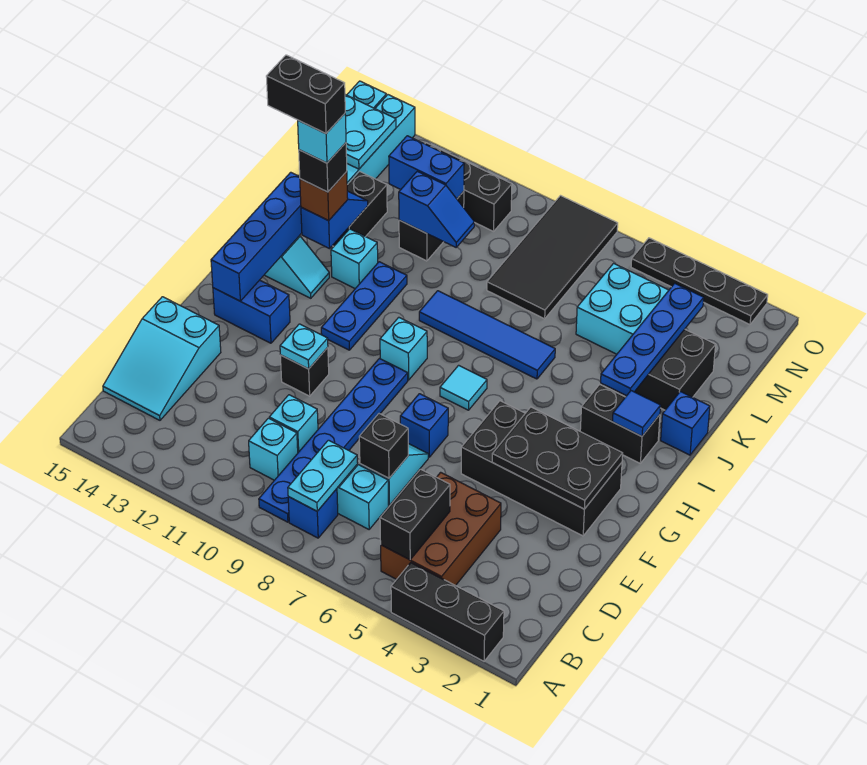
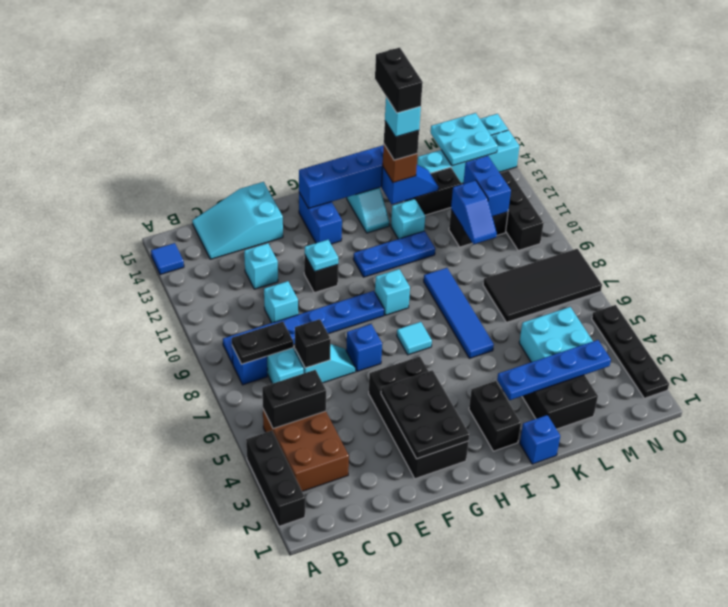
brown brick B4:D5 level 1 -> brown brick B3:C5 level 1
cyan plate B8:C8 level 2 -> black plate B8:C8 level 2
cyan brick C10 level 1 -> cyan brick D12 level 1
blue tile I2 level 2 -> blue tile A14 level 1

